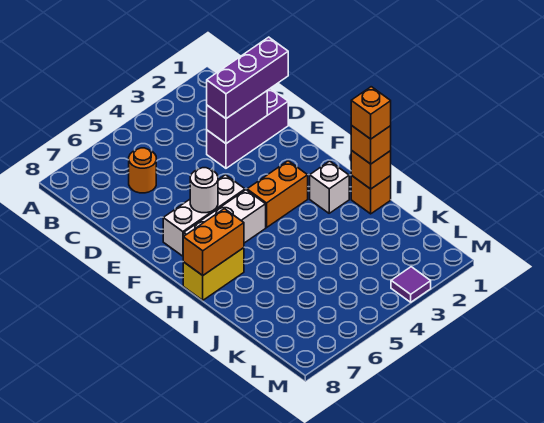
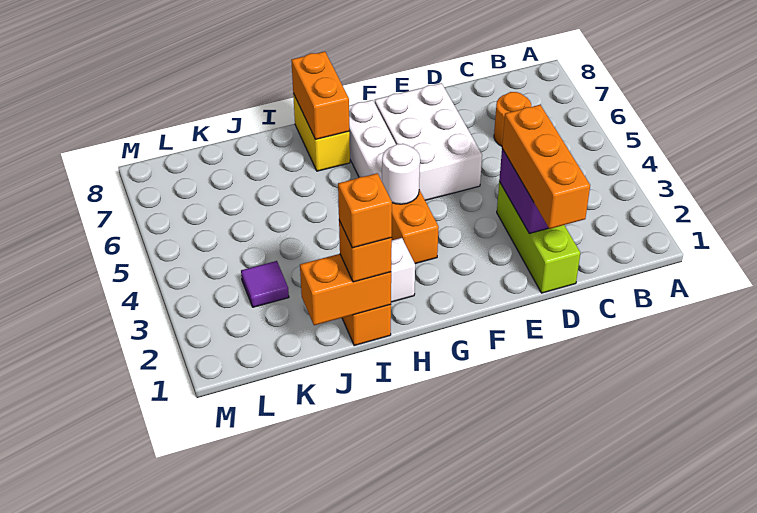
purple brick D1:D3 level 1 -> lime brick D1:D3 level 1
purple brick D1:D3 level 3 -> orange brick D1:D3 level 3
white brick F5:F7 level 1 -> white brick E5:F7 level 1
white round brick F6 level 2 -> white round brick G4 level 2
orange brick I1 level 2 -> orange brick I1:J1 level 2
purple tile M3 level 1 -> purple tile K3 level 1

